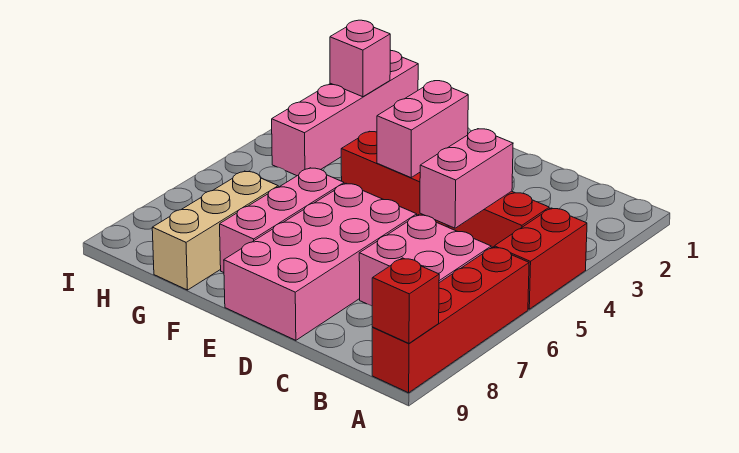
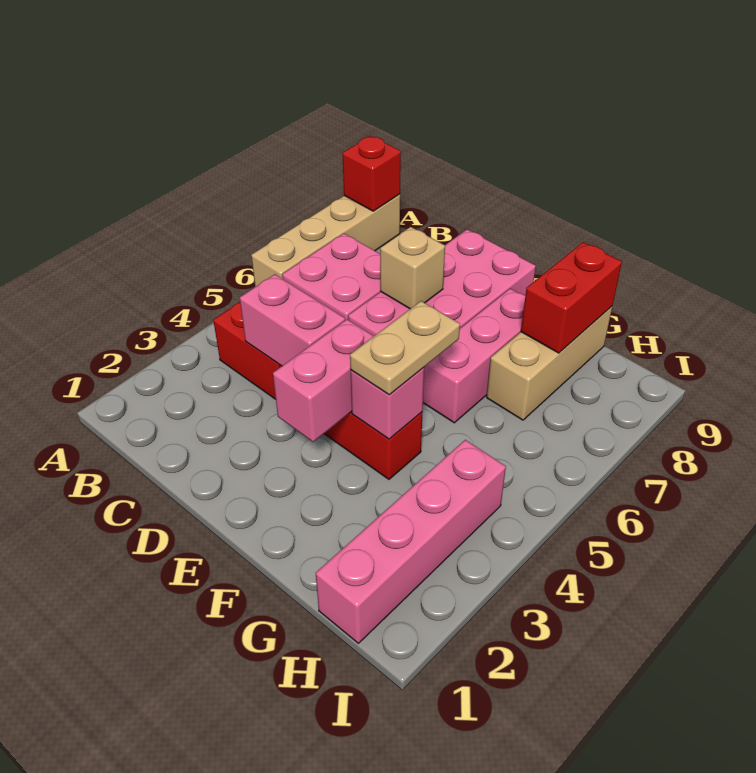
red brick A4:A5 level 1 -> red brick G8:G9 level 2
red brick A6:A9 level 1 -> tan brick A6:A9 level 1
pink brick C4:C5 level 2 -> pink brick C4:D4 level 2
none -> tan brick D7 level 2
none -> tan plate F4:F5 level 3
pink brick H2 level 2 -> pink brick F4 level 2

